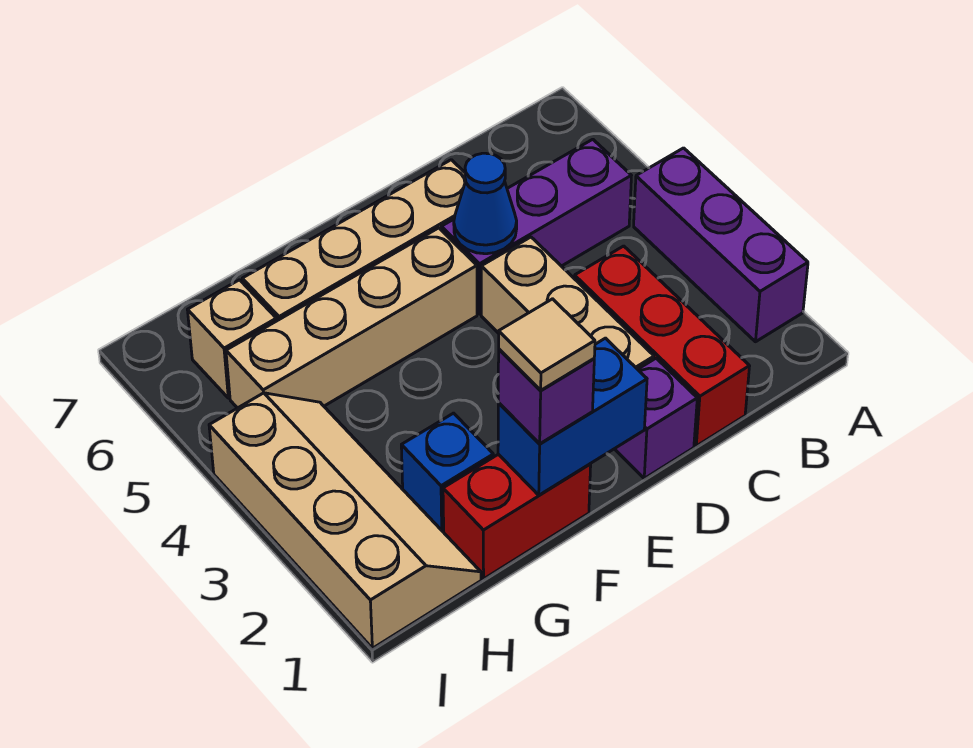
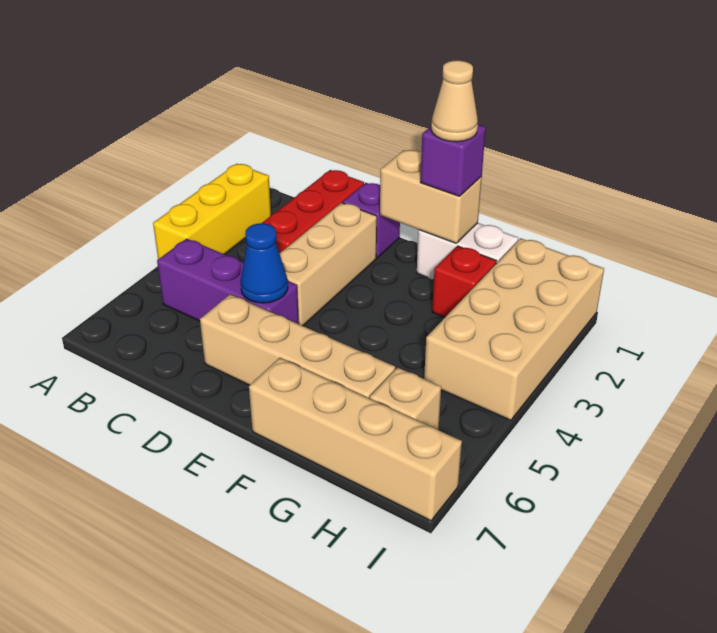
purple brick A2:A4 level 1 -> yellow brick A2:A4 level 1
blue brick E1:F1 level 2 -> tan brick E1:F1 level 2
tan brick E5:H5 level 1 -> tan brick F7:I7 level 1
red brick F1:G1 level 1 -> white brick F1:G1 level 1
tan tile F1 level 4 -> tan cone F1 level 4
blue brick G2 level 1 -> red brick G2 level 1
tan slope H1:I4 level 1 top I -> tan brick H1:I4 level 1

